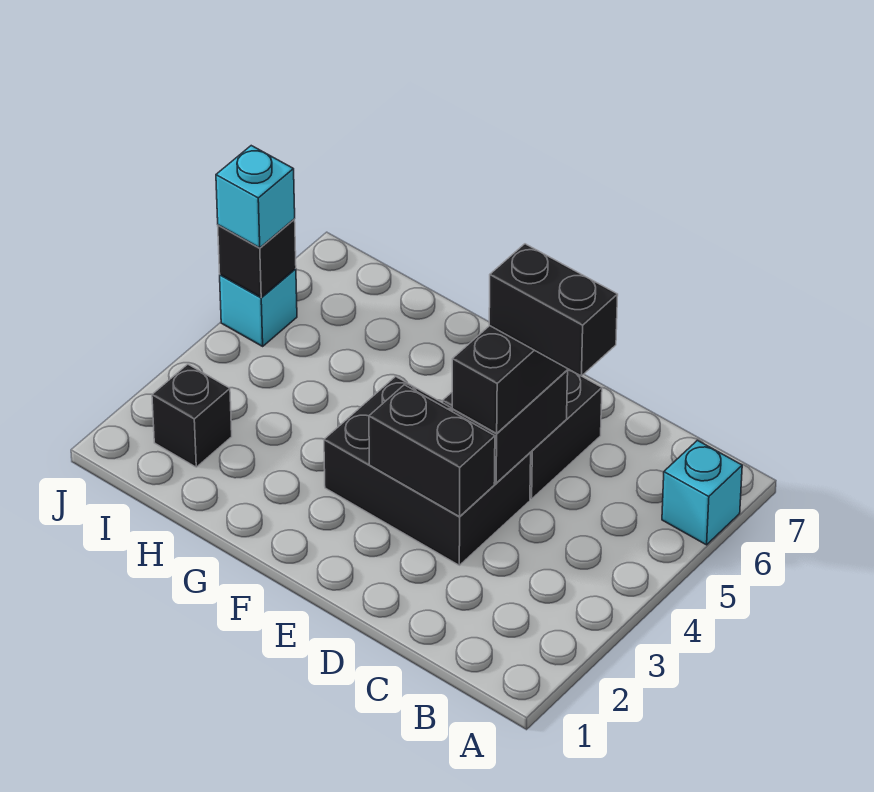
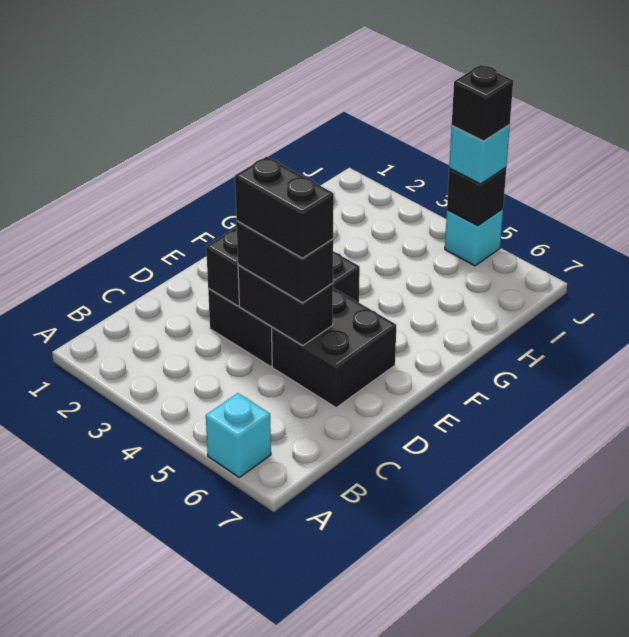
black brick C5:D5 level 4 -> black brick D4:D5 level 4
black brick I2 level 1 -> black brick J5 level 4

